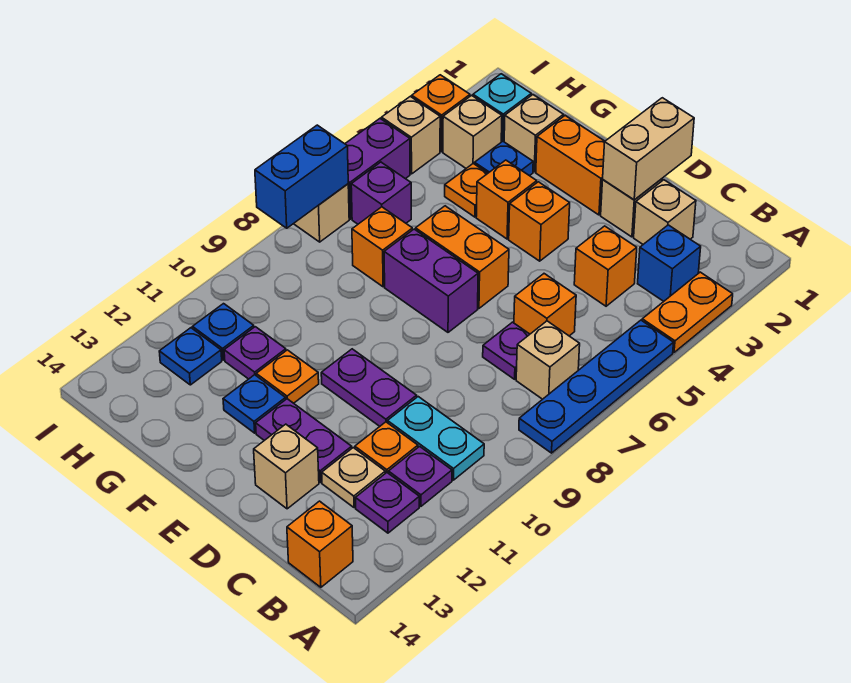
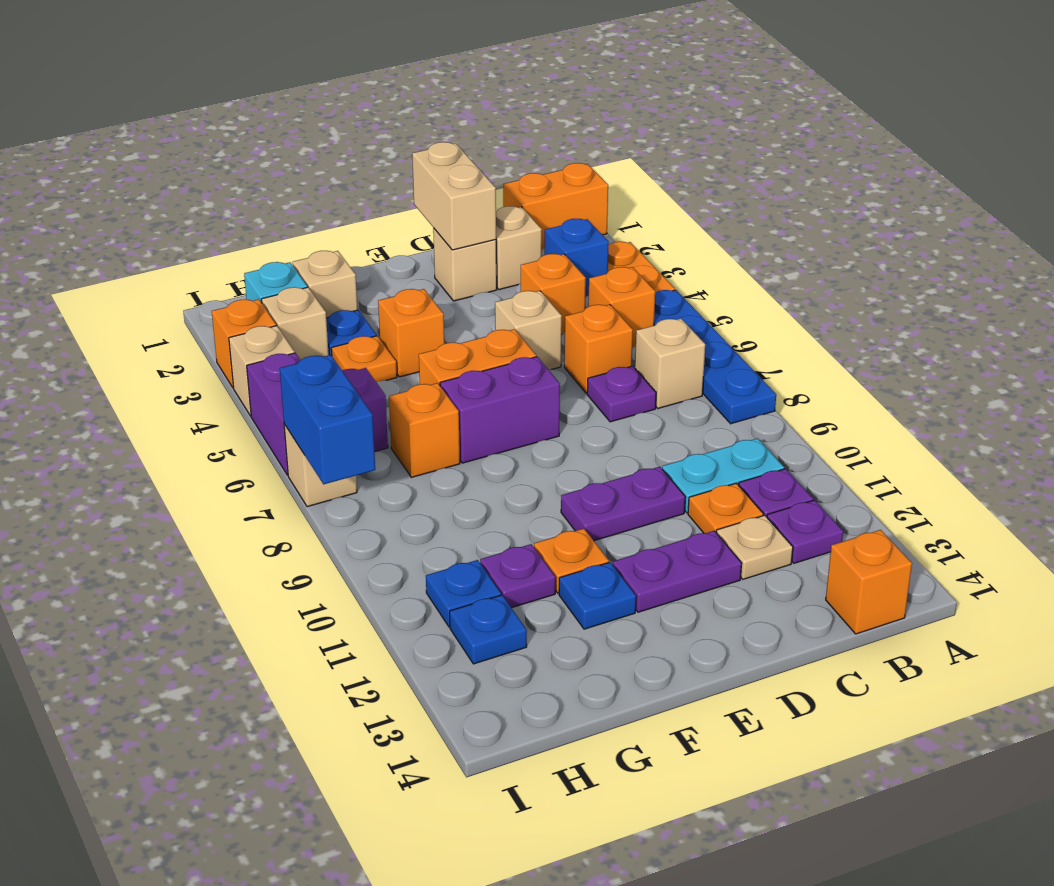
tan brick D13 level 1 -> tan brick D5 level 1
orange brick E2:F2 level 1 -> orange brick A1:B1 level 1
orange brick E4 level 1 -> orange brick B5 level 1

